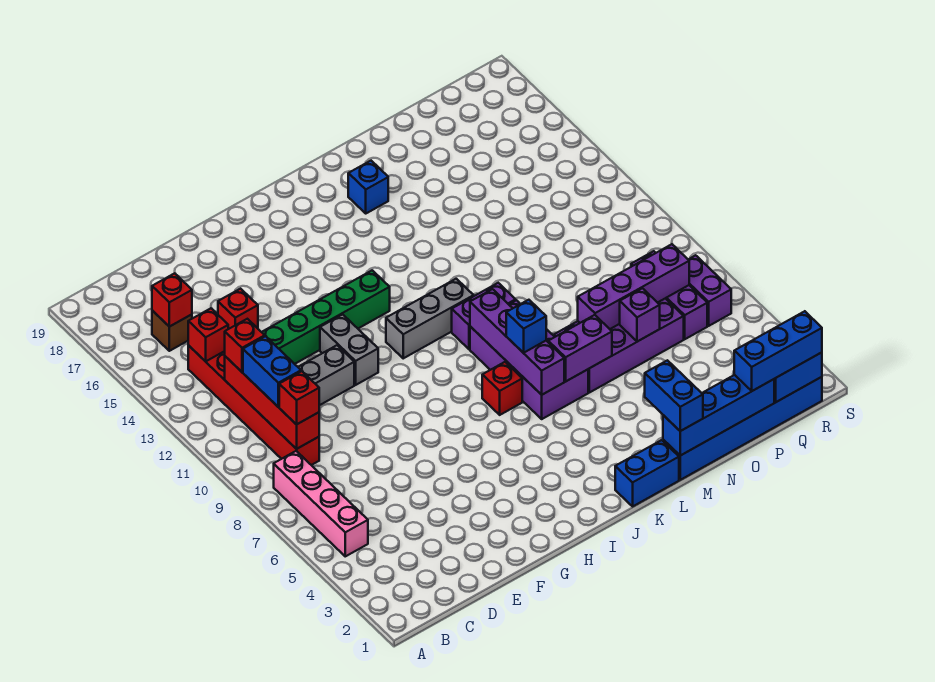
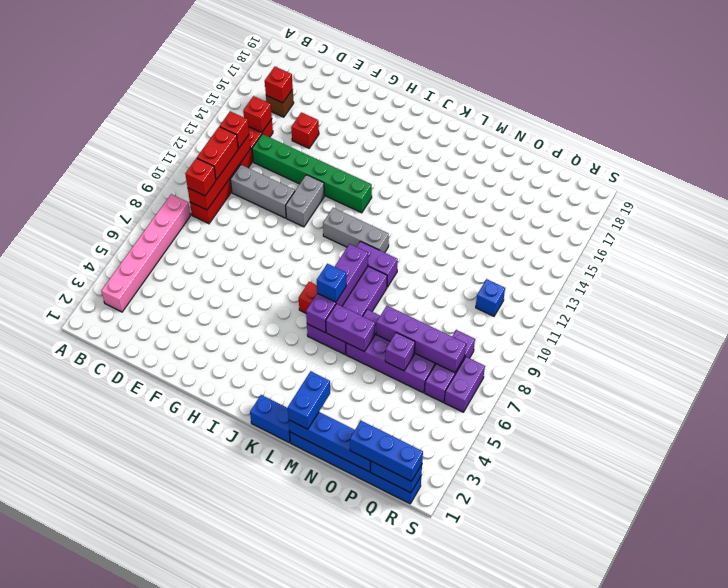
pink brick B5:B8 level 1 -> pink brick B3:B8 level 1
blue brick C10:C11 level 3 -> red brick C10:C11 level 3
blue brick L17 level 1 -> blue brick Q11 level 1

